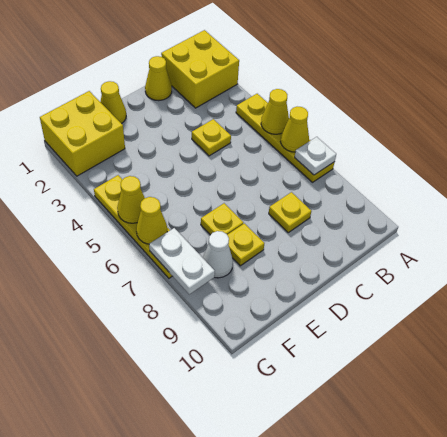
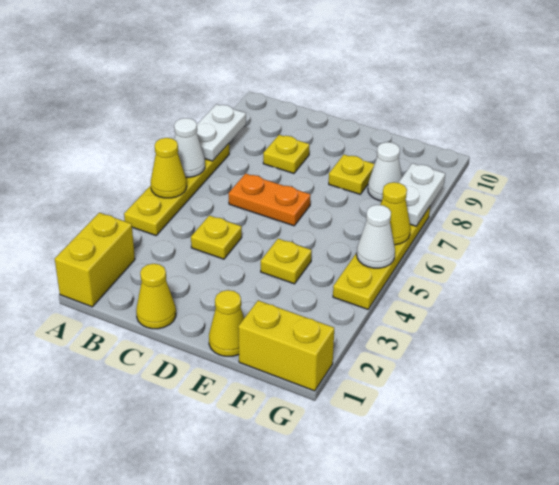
yellow brick A1:B2 level 1 -> yellow brick A1:A2 level 1
yellow cone A6 level 2 -> white cone A6 level 2
white plate A7 level 2 -> white plate A7:A8 level 2
none -> orange plate C6:D6 level 1
yellow plate E7 level 1 -> yellow plate E4 level 1
yellow brick F1:G2 level 1 -> yellow brick F1:G1 level 1
yellow cone G5 level 2 -> white cone G5 level 2

